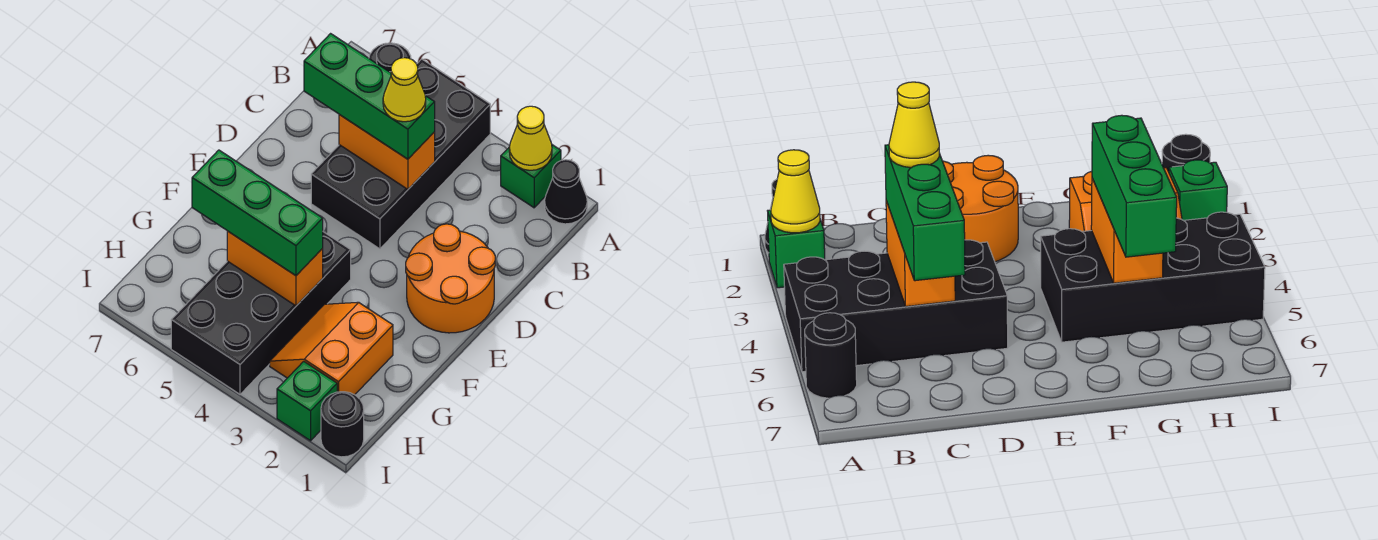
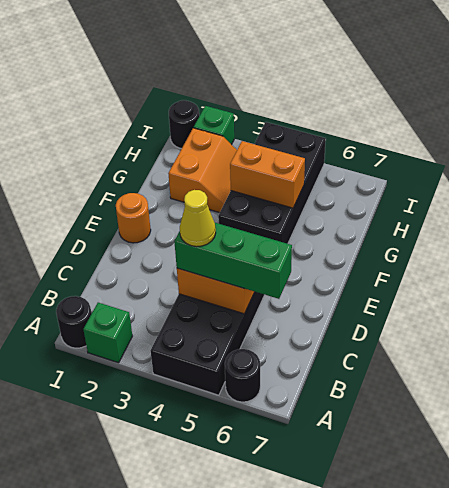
black cone A1 level 1 -> black round brick A1 level 1
yellow cone A2 level 2 -> none
orange round brick D1:E2 level 1 -> orange round brick E1 level 1
green brick G4:G6 level 3 -> none

